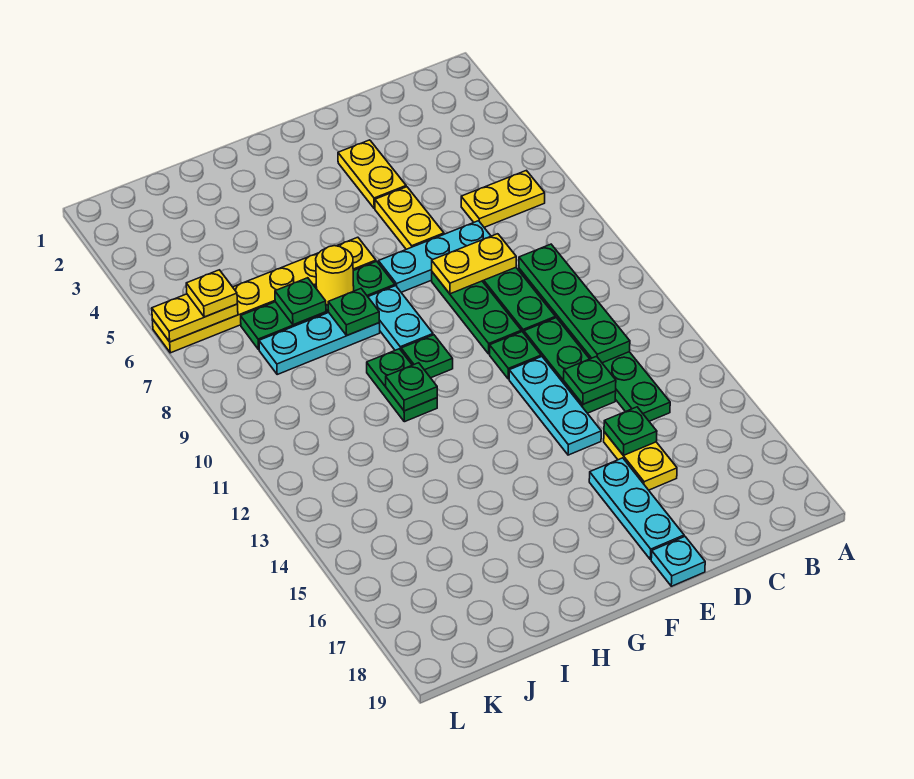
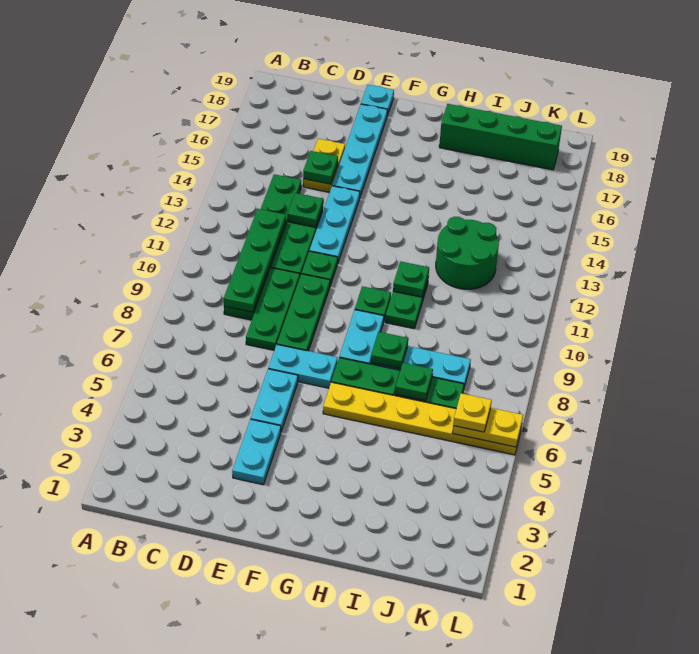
yellow plate B6:C6 level 1 -> none
cyan plate D7:F7 level 1 -> cyan plate E7:F7 level 1
yellow plate D8:E8 level 2 -> none
yellow plate E3:E4 level 1 -> cyan plate E3:E4 level 1
yellow plate E5:E6 level 1 -> cyan plate E5:E6 level 1
cyan plate E16:E18 level 1 -> cyan plate E15:E18 level 1
yellow round brick H7 level 2 -> none
none -> green brick H18:K18 level 1
none -> green round brick I12:J13 level 1

